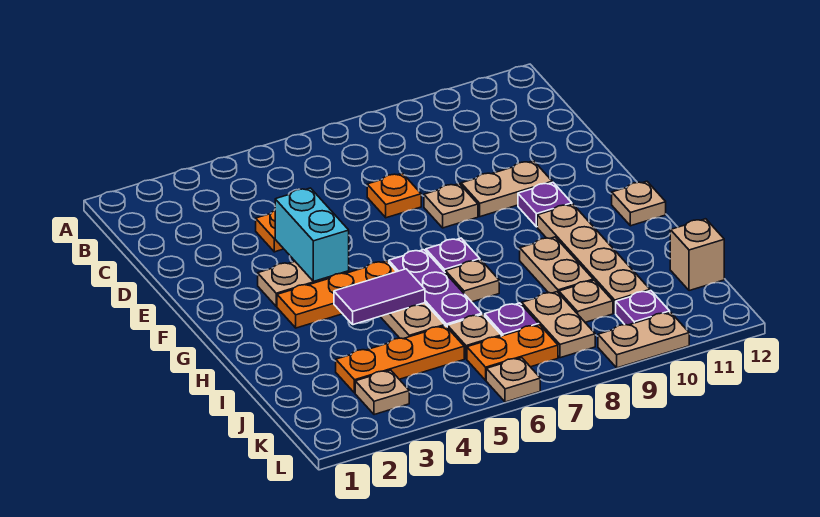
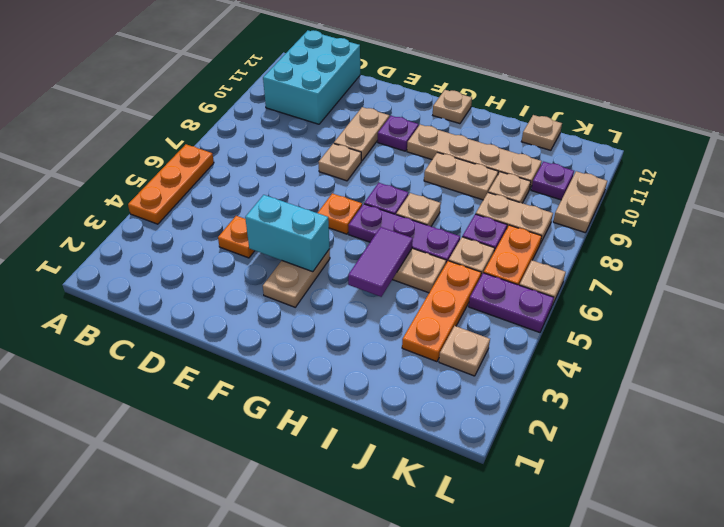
none -> cyan brick B10:C12 level 1
orange plate D7 level 1 -> orange plate F6 level 1
orange plate G3:G5 level 1 -> orange plate A4:A6 level 1
tan brick J12 level 1 -> tan plate J12 level 1
none -> purple plate K5:L5 level 1

